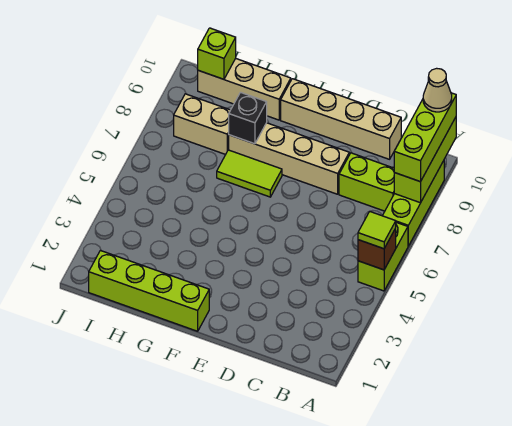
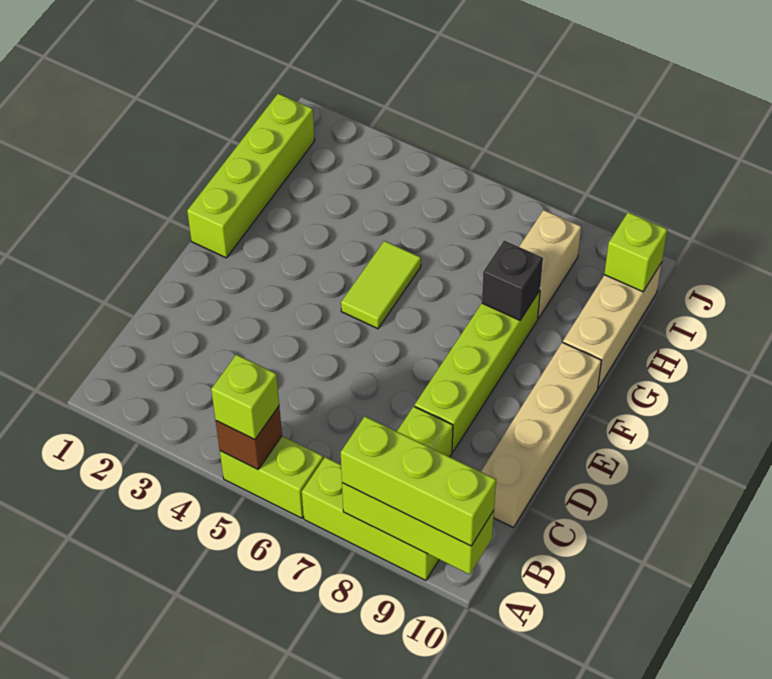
lime tile A5 level 3 -> lime brick A5 level 3
tan cone A10 level 4 -> none
tan brick D8:G8 level 1 -> lime brick D8:G8 level 1
lime tile F7:G7 level 1 -> lime tile F5:G5 level 1

